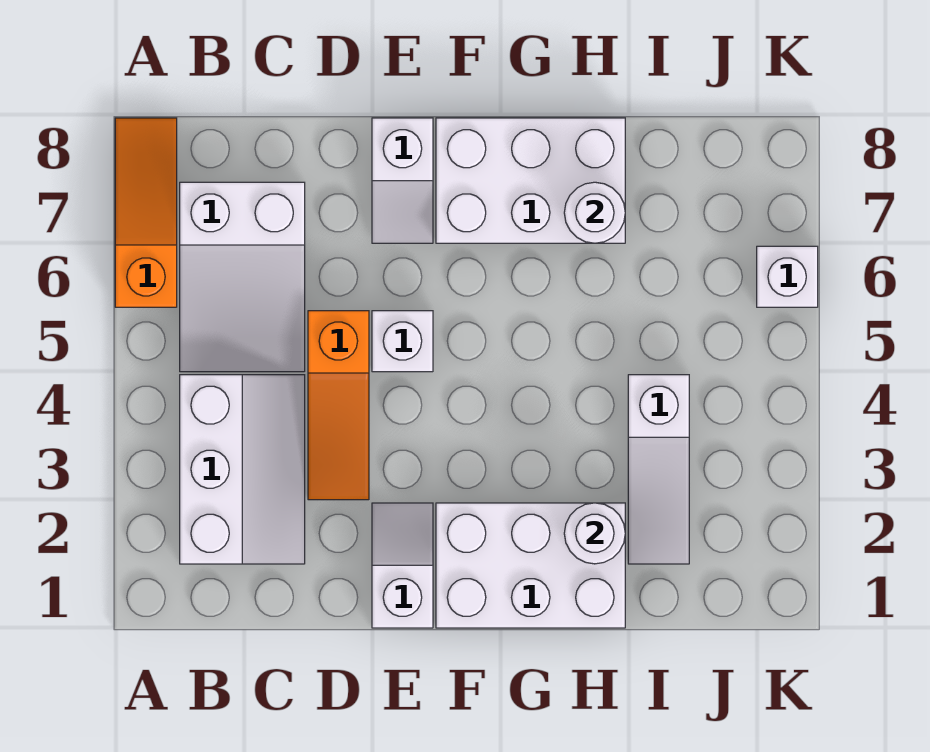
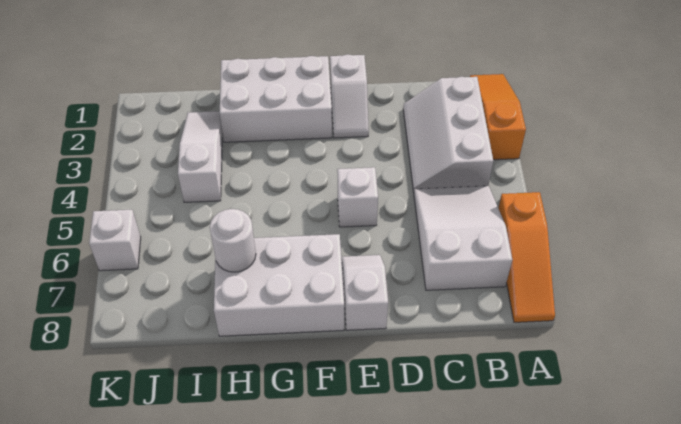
orange slope D3:D5 level 1 top 5 -> orange slope A1:A3 level 1 top 3
white round brick H2 level 2 -> none

